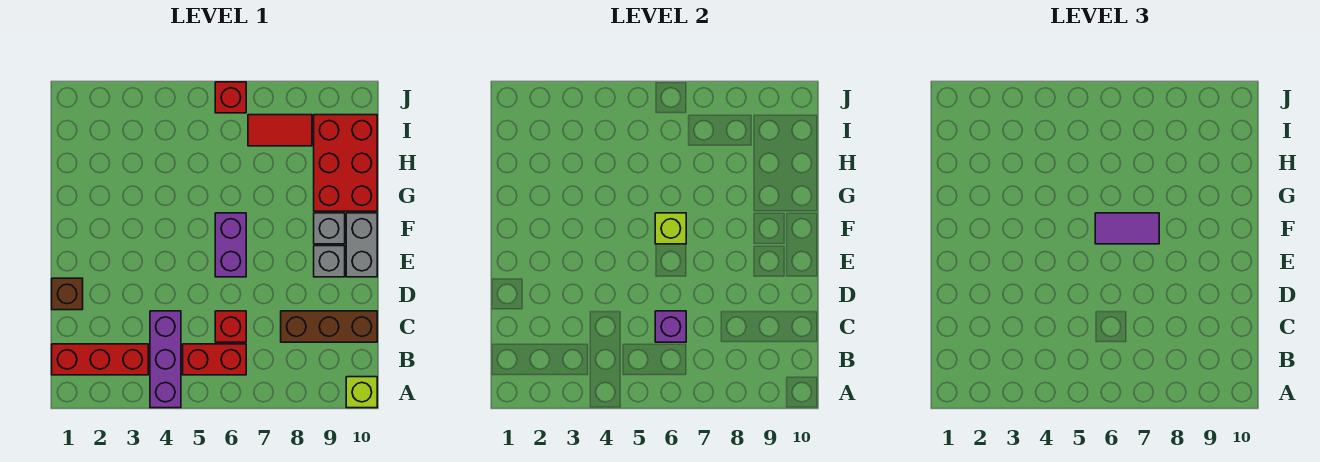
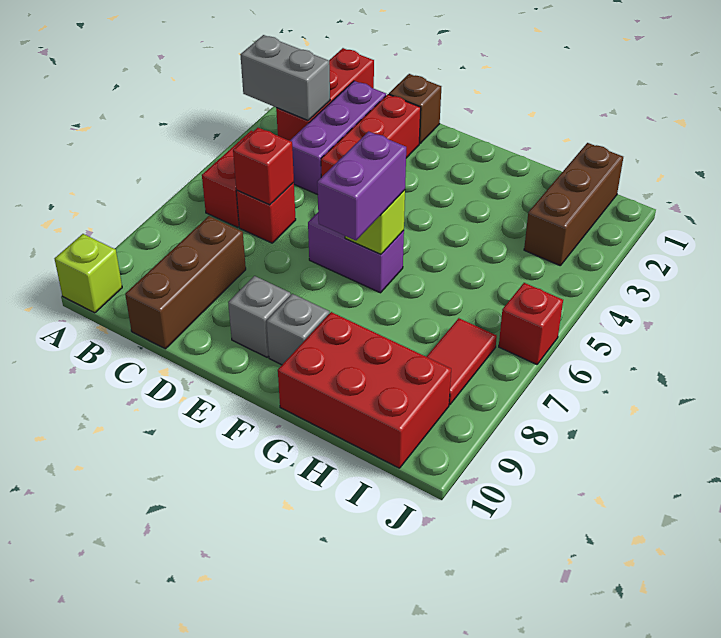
purple brick A4:C4 level 1 -> purple brick C2:C4 level 1
purple brick C6 level 2 -> red brick C6 level 2
none -> red brick D2:D4 level 1
grey brick E10:F10 level 1 -> grey brick A3:B3 level 2
purple tile F6:F7 level 3 -> purple brick F6:F7 level 3
none -> brown brick I1:I3 level 1

